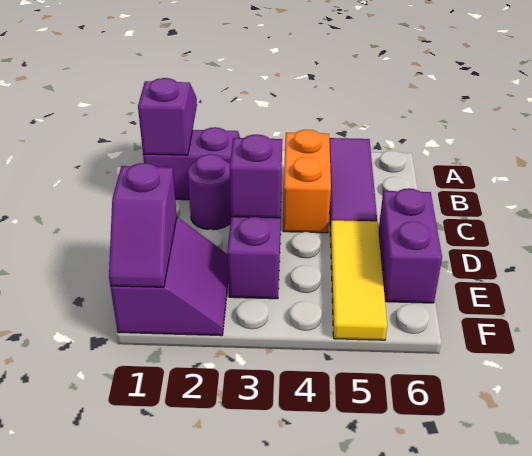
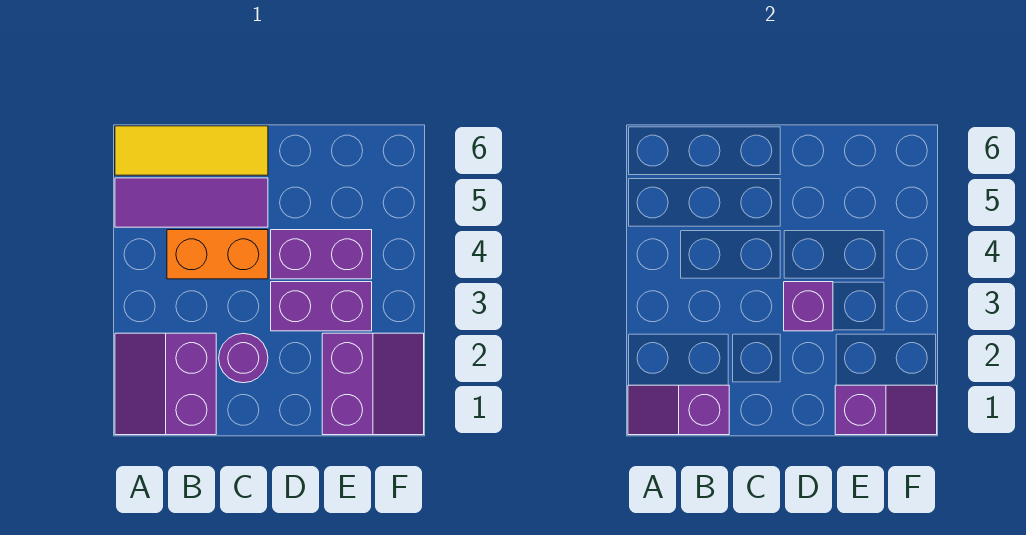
yellow tile D5:F5 level 1 -> yellow tile A6:C6 level 1
purple brick D6:E6 level 1 -> purple brick D4:E4 level 1
purple slope E1:F2 level 1 top 1 -> purple slope E1:F2 level 1 top E

